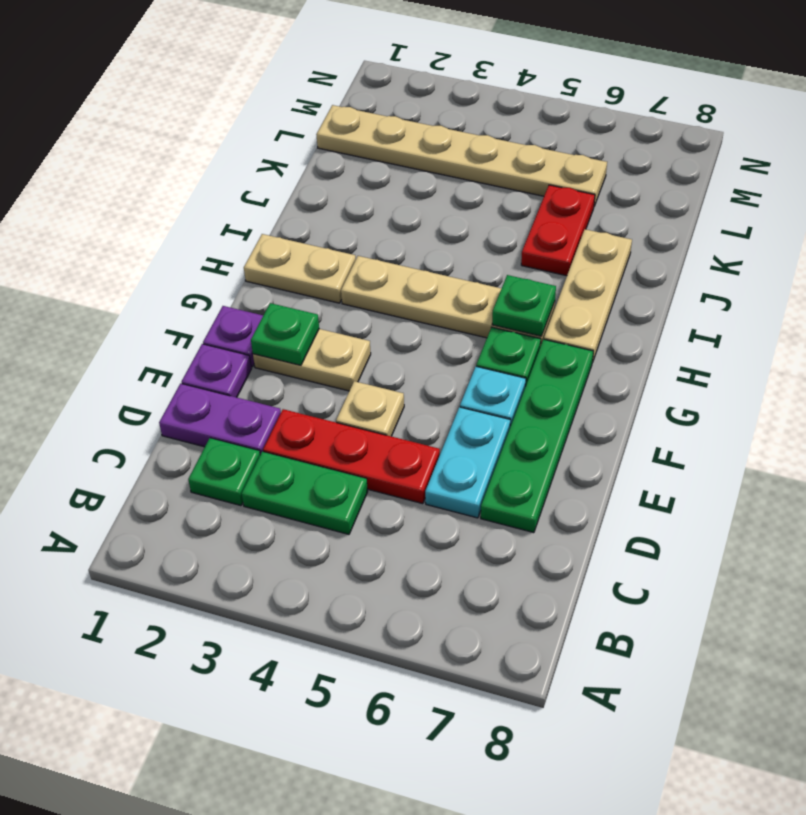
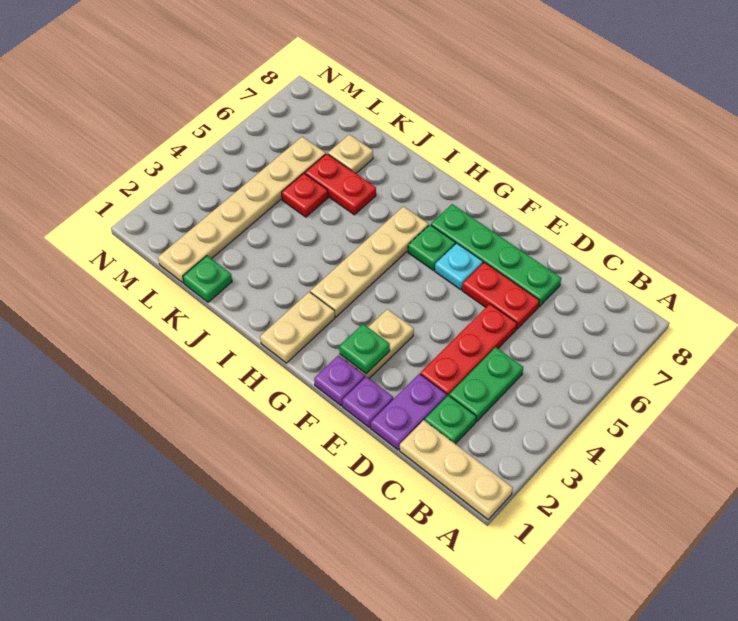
cyan plate D6:E6 level 1 -> red plate D6:E6 level 1
tan plate E4 level 1 -> tan plate K7 level 1
green plate H6 level 2 -> green plate K1 level 1
tan plate H7:J7 level 1 -> tan plate A1:C1 level 1
none -> red plate K5 level 1

